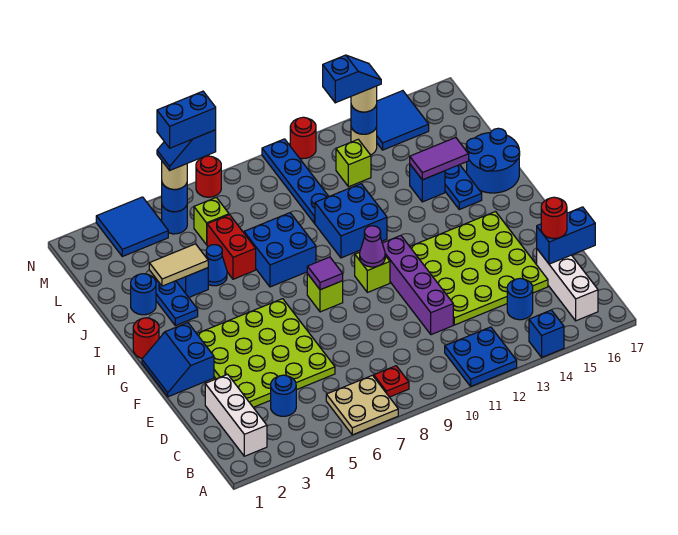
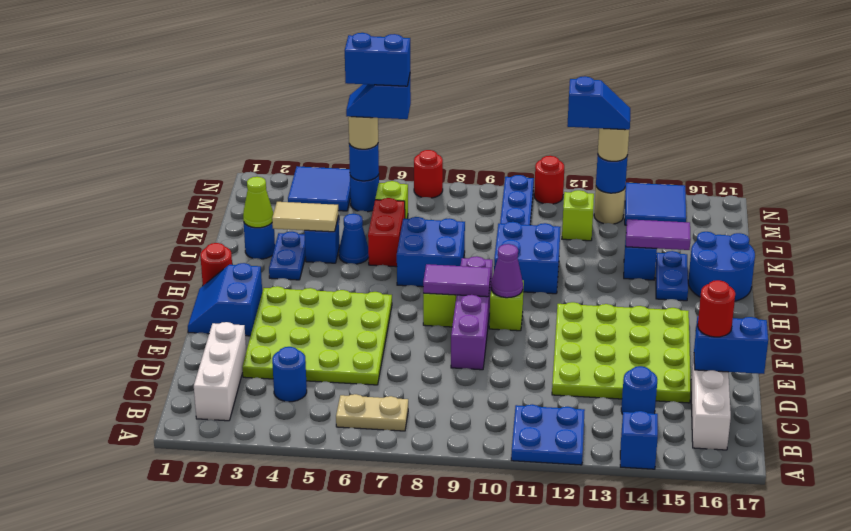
tan plate A6:B7 level 1 -> tan plate B6:B7 level 1
red plate B8 level 1 -> none
purple brick D11:G11 level 1 -> purple brick E9:H9 level 1
purple tile G8 level 2 -> purple tile G8:G9 level 2
none -> lime cone J2 level 2

